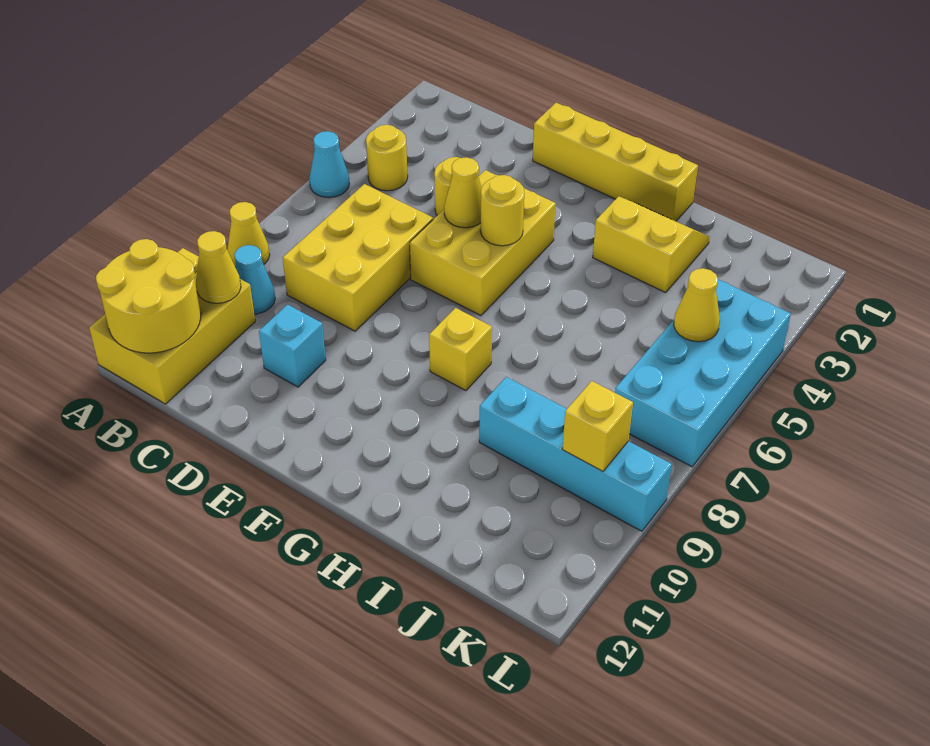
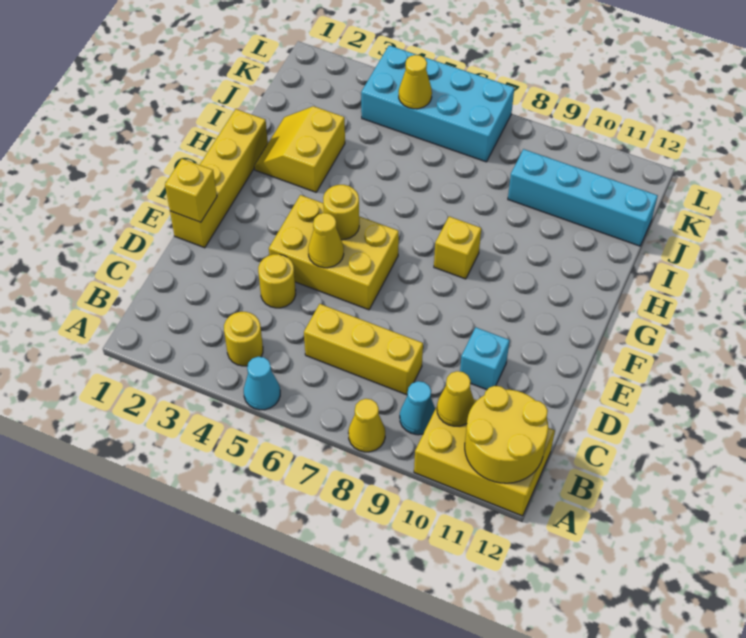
yellow brick C6:D8 level 1 -> yellow brick C6:C8 level 1
cyan brick I9:L9 level 1 -> cyan brick J9:J12 level 1
yellow brick K9 level 2 -> yellow brick E1 level 2

